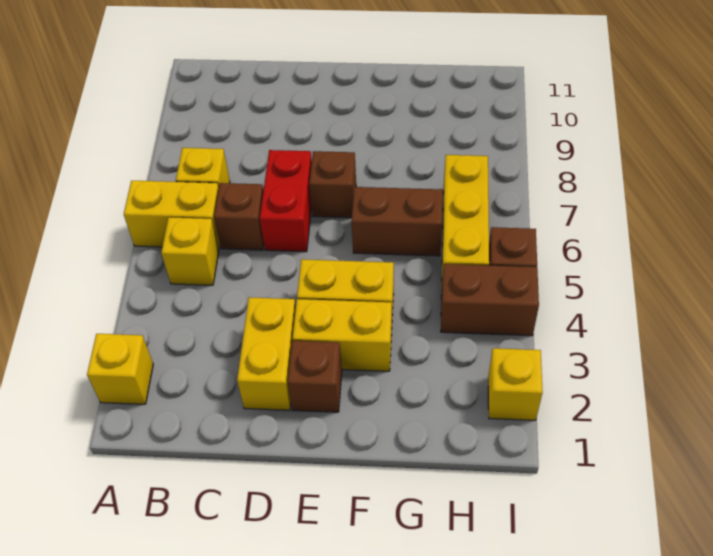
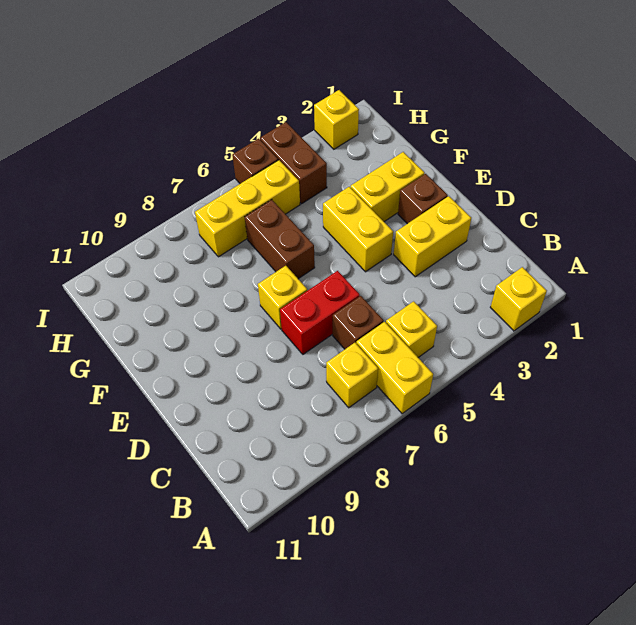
yellow brick E3:F3 level 1 -> yellow brick F2:F3 level 1
brown brick E7 level 1 -> yellow brick E7 level 1

